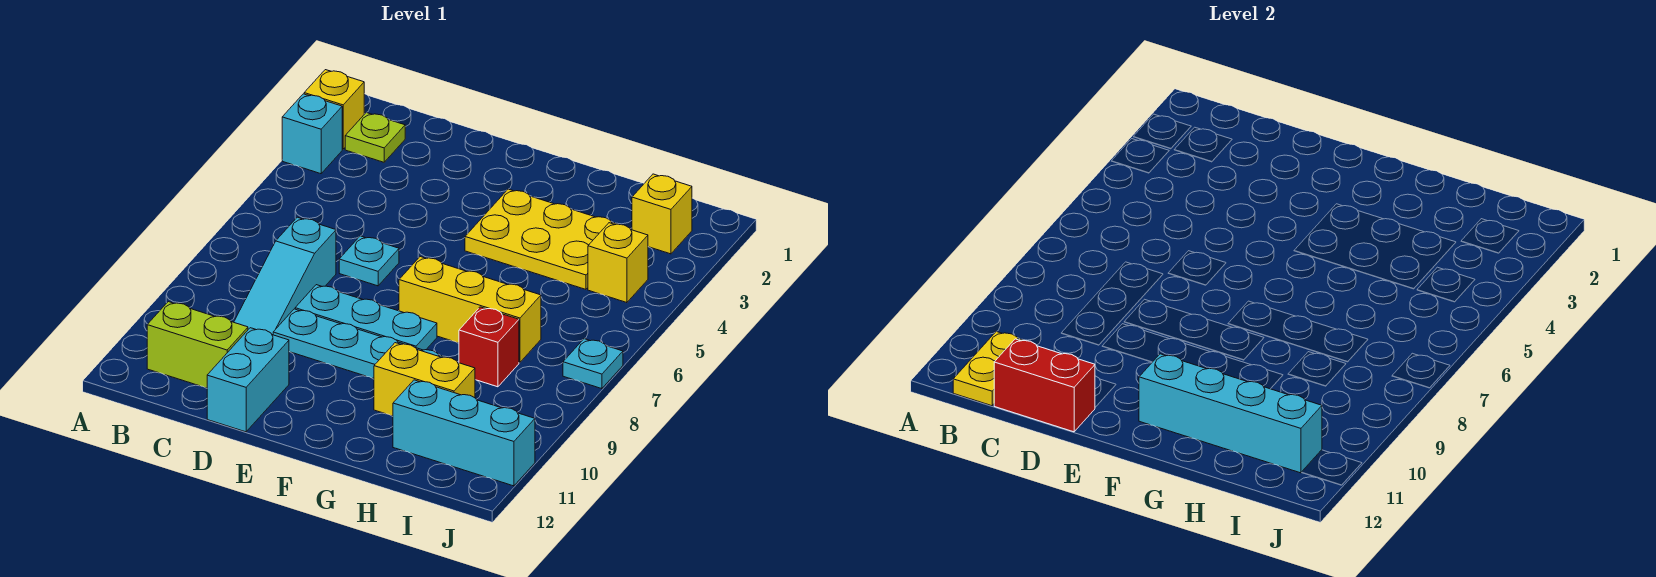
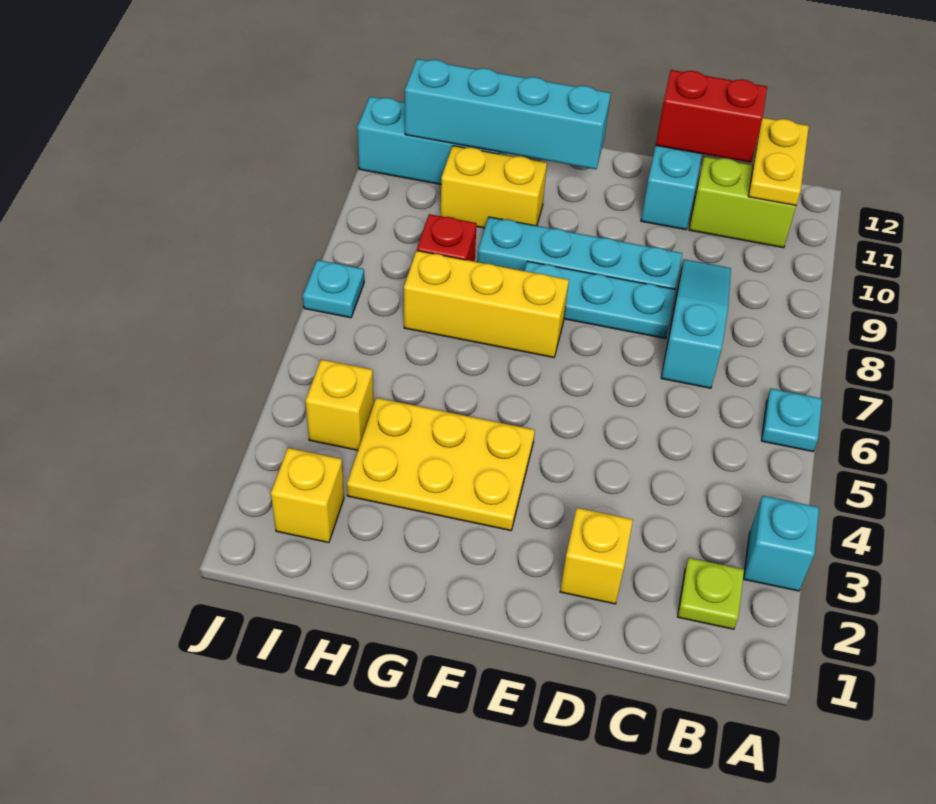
yellow brick A2 level 1 -> yellow brick D2 level 1
cyan plate D6 level 1 -> cyan plate A6 level 1

